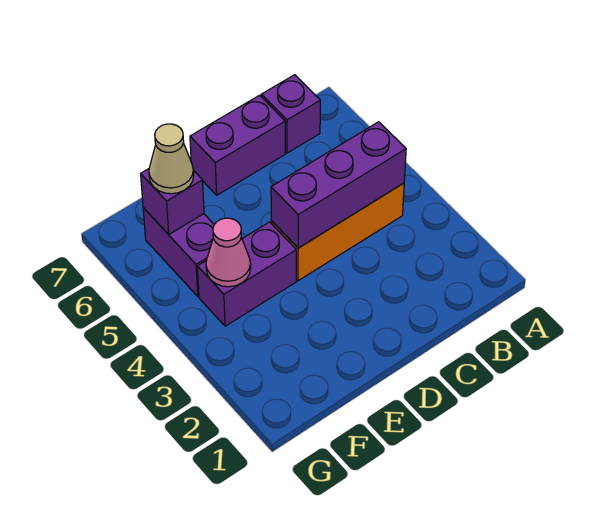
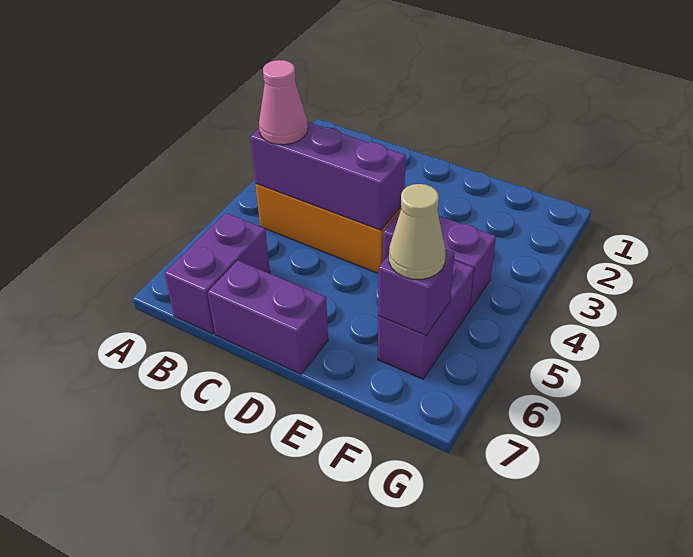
purple brick B7 level 1 -> purple brick B6:B7 level 1
pink cone F4 level 2 -> pink cone B4 level 3

